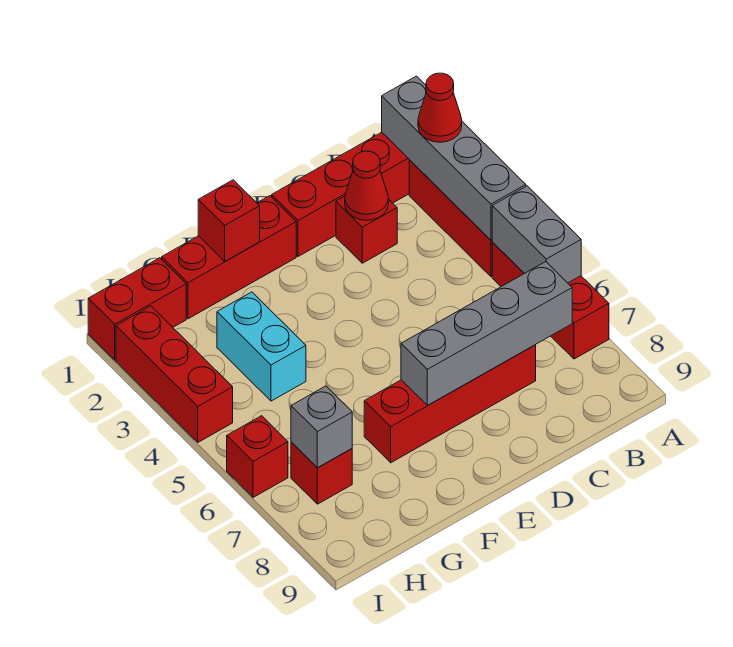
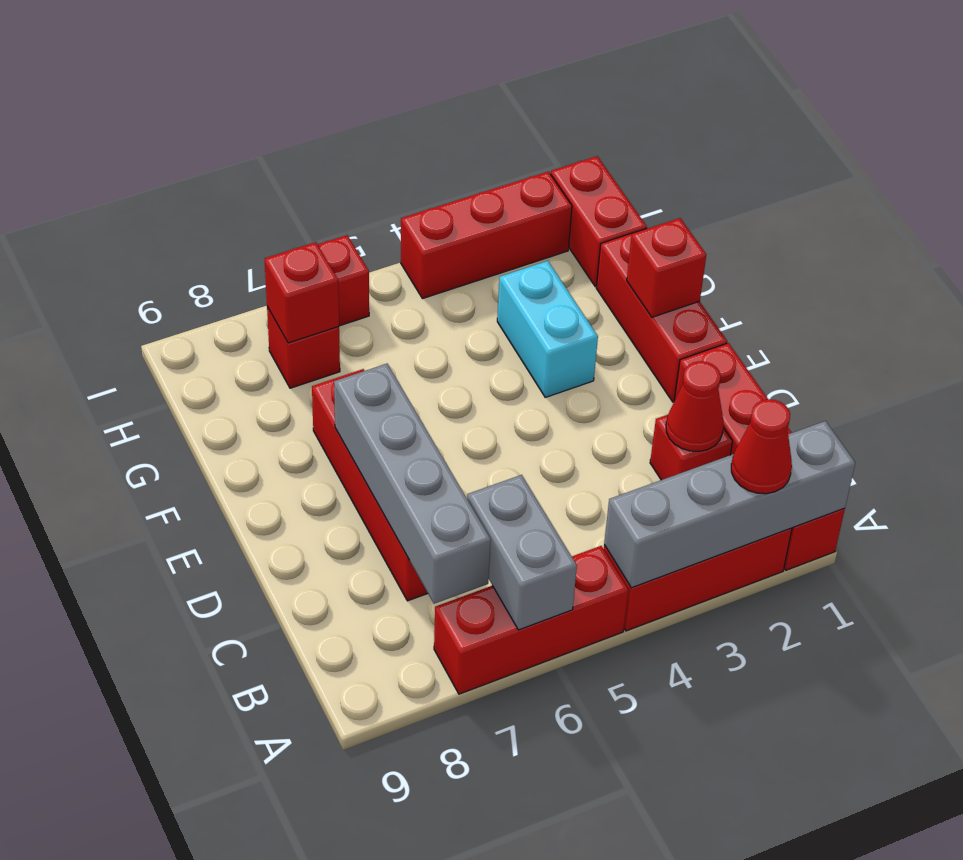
grey brick A5:A6 level 2 -> grey brick A6:B6 level 2
cyan brick G3:G4 level 1 -> cyan brick F3:G3 level 1
grey brick H7 level 2 -> red brick H7 level 2

